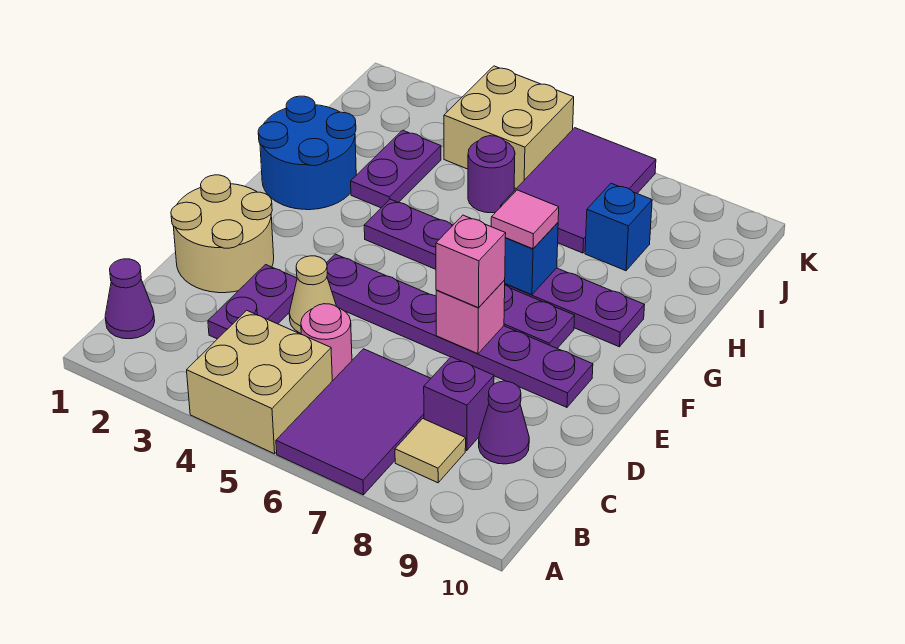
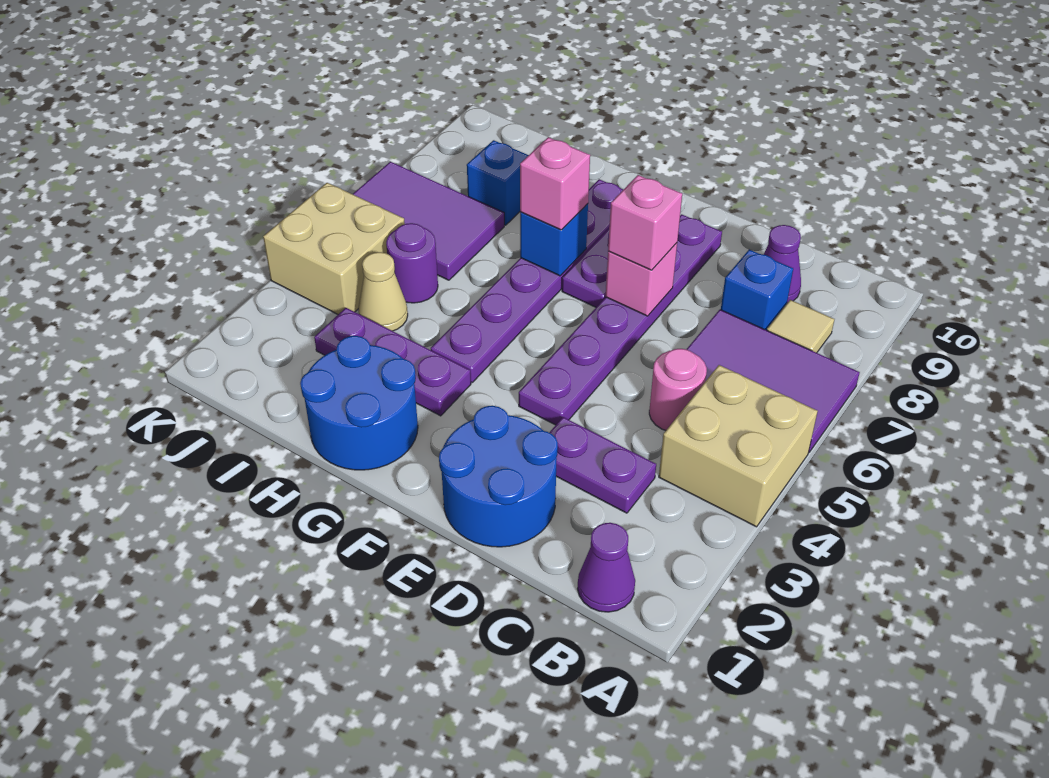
purple brick C8 level 1 -> blue brick C8 level 1
tan round brick D1:E2 level 1 -> blue round brick D1:E2 level 1
tan cone D4 level 1 -> tan cone I4 level 1
pink tile G7 level 3 -> pink brick G7 level 3
purple plate H3:I3 level 1 -> purple plate G3:I3 level 1

